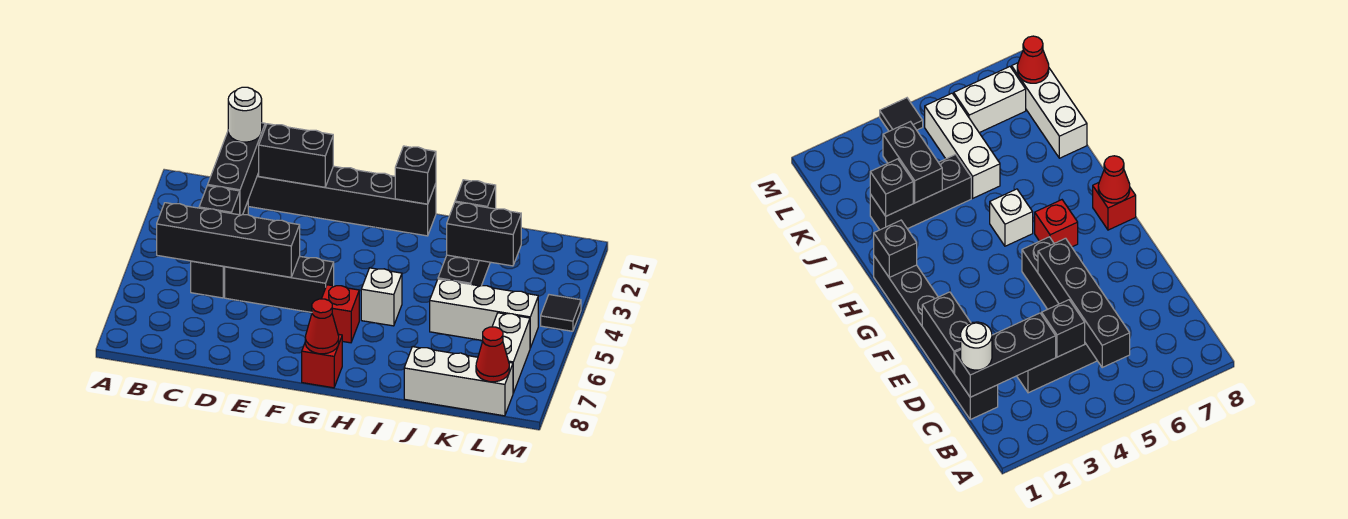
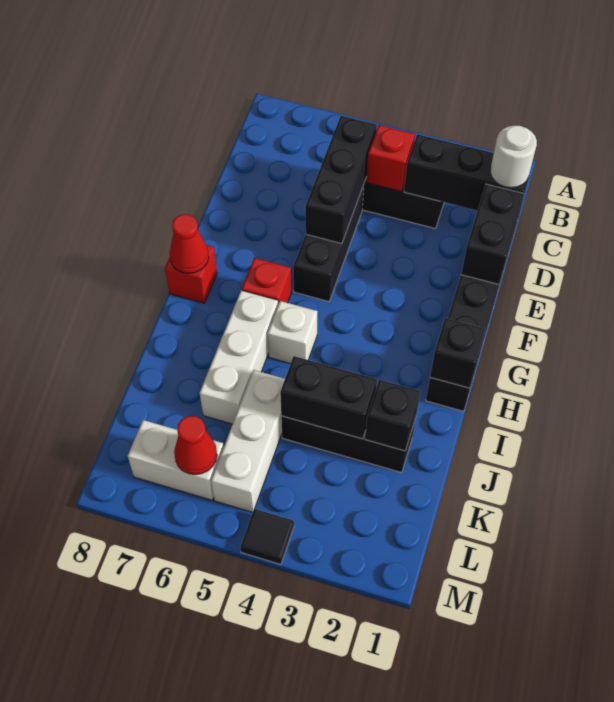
black brick B5:E5 level 2 -> black brick C5:E5 level 2
black brick C4 level 2 -> red brick C4 level 2
black brick J3:K3 level 2 -> black brick J3:J4 level 2
white brick J8:L8 level 1 -> white brick H6:J6 level 1
red cone L8 level 2 -> red cone L6 level 2

